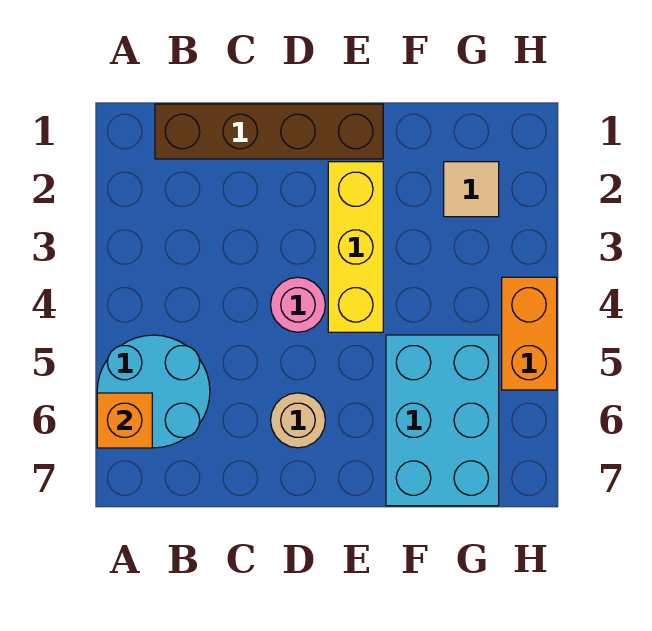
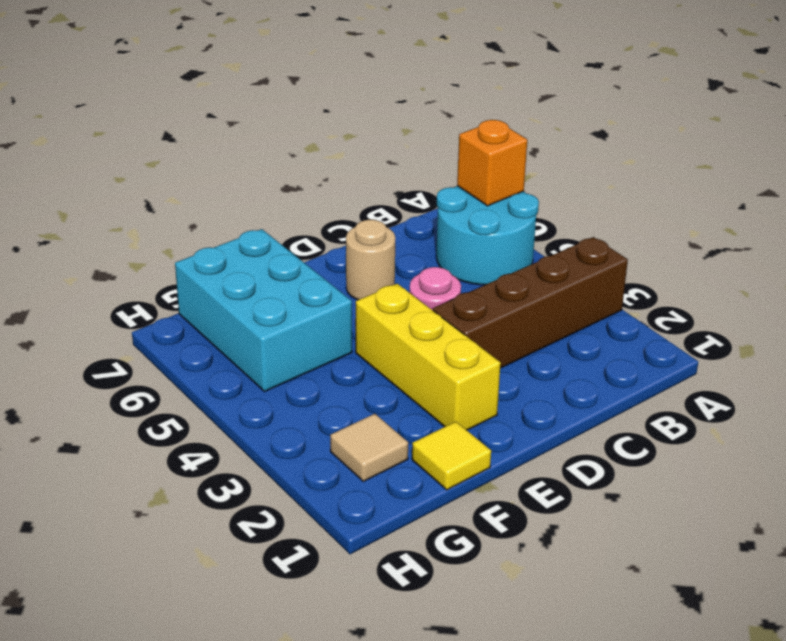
brown brick B1:E1 level 1 -> brown brick A3:D3 level 1
none -> yellow tile F1 level 1
orange brick H4:H5 level 1 -> none

